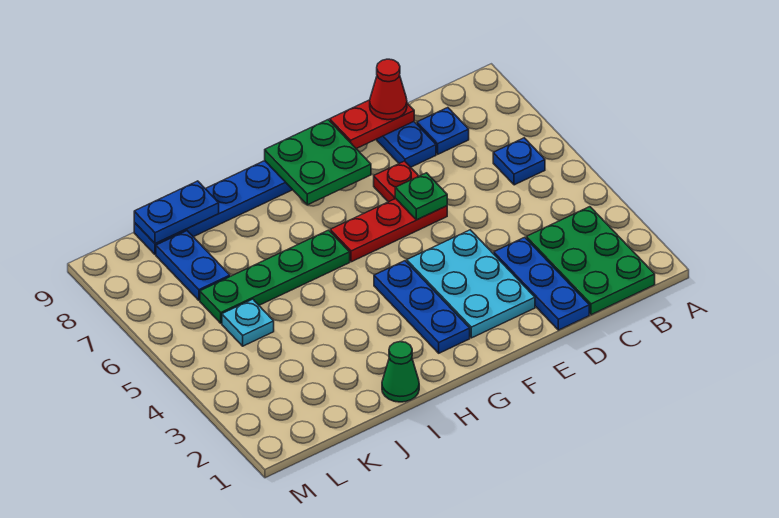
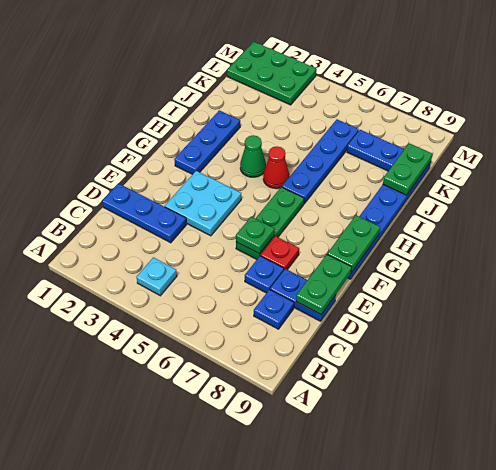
green plate B1:C3 level 1 -> green plate L1:M3 level 1
blue plate B6 level 1 -> blue plate D7 level 1
red plate D9:E9 level 2 -> green plate D9:E9 level 2
red cone D9 level 3 -> red cone H5 level 1
cyan plate E2:F4 level 1 -> cyan plate E3:F4 level 1
red plate E6:G6 level 1 -> green plate E6:G6 level 1
green plate F8:G9 level 2 -> green plate F9:G9 level 2
blue plate G2:G4 level 1 -> blue plate G2:I2 level 1
green plate H6:K6 level 1 -> blue plate H6:K6 level 1
green cone I1 level 1 -> green cone H4 level 1
blue plate J9:K9 level 2 -> green plate J9:K9 level 2
cyan plate K5 level 1 -> cyan plate B4 level 1

